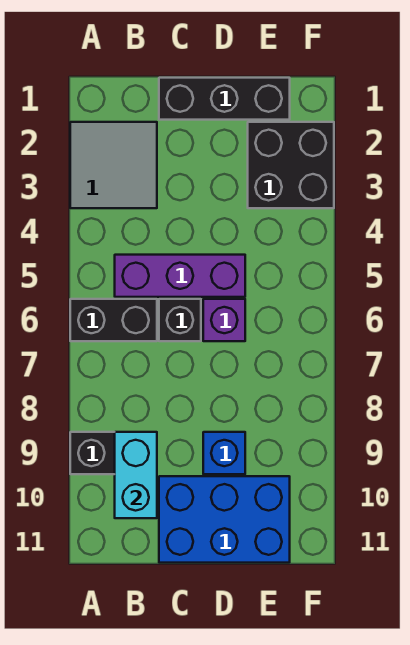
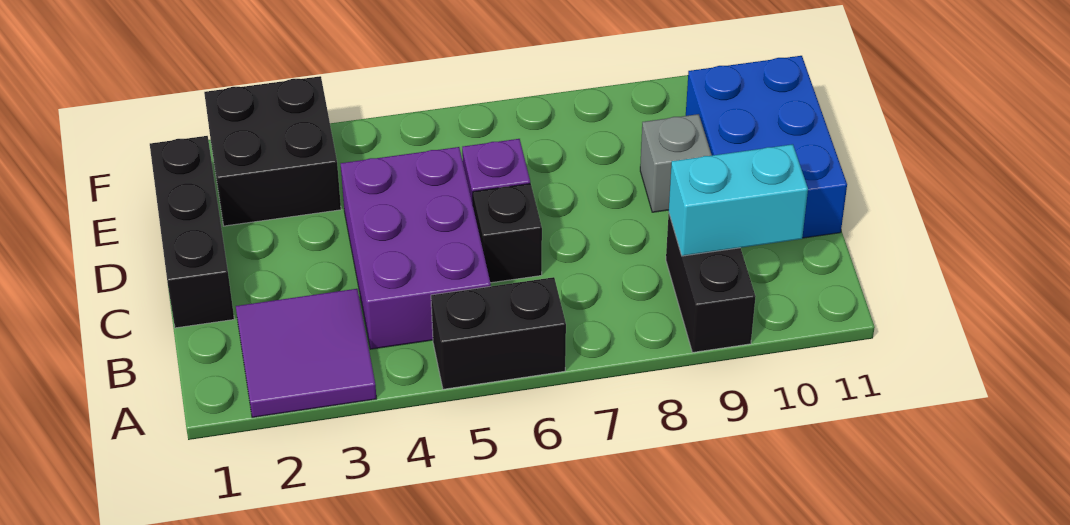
grey tile A2:B3 level 1 -> purple tile A2:B3 level 1
black brick A6:B6 level 1 -> black brick A5:A6 level 1
purple brick B5:D5 level 1 -> purple brick B4:D5 level 1
blue brick D9 level 1 -> grey brick D9 level 1

